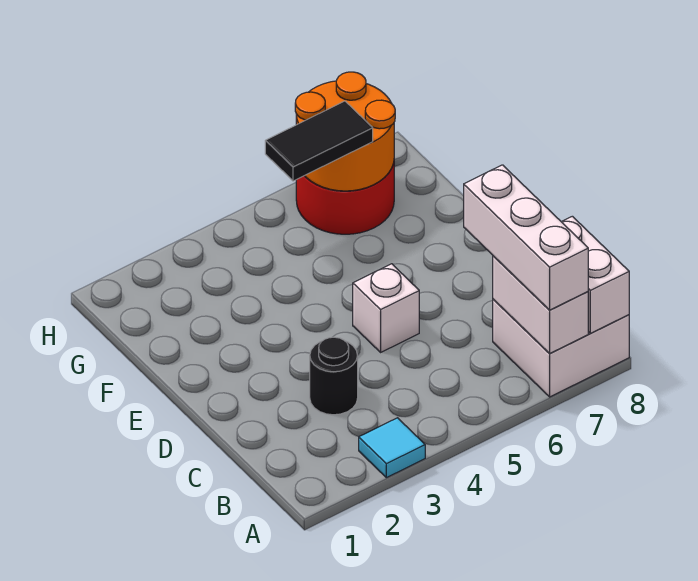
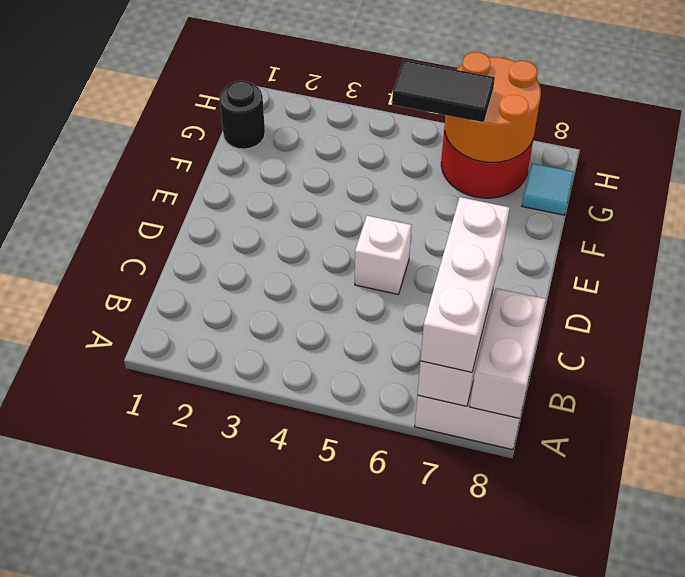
cyan tile A3 level 1 -> cyan tile G8 level 1
black round brick C3 level 1 -> black round brick G1 level 1

